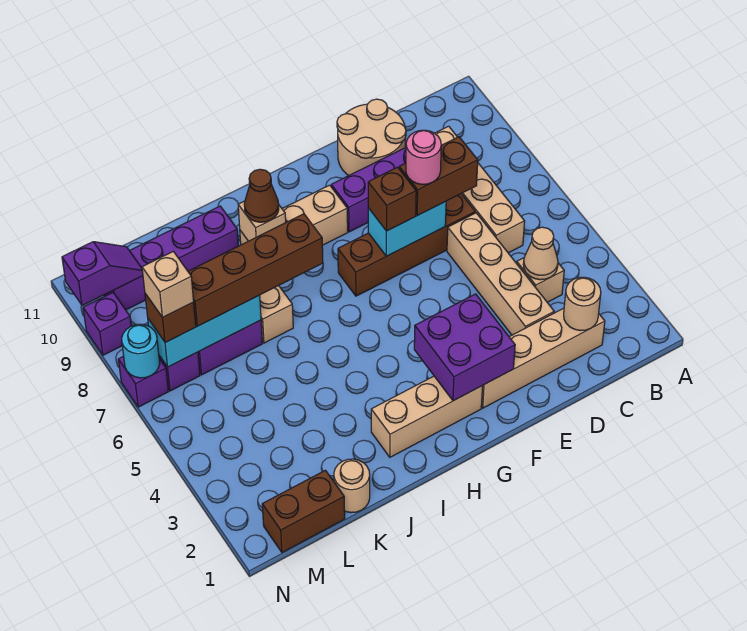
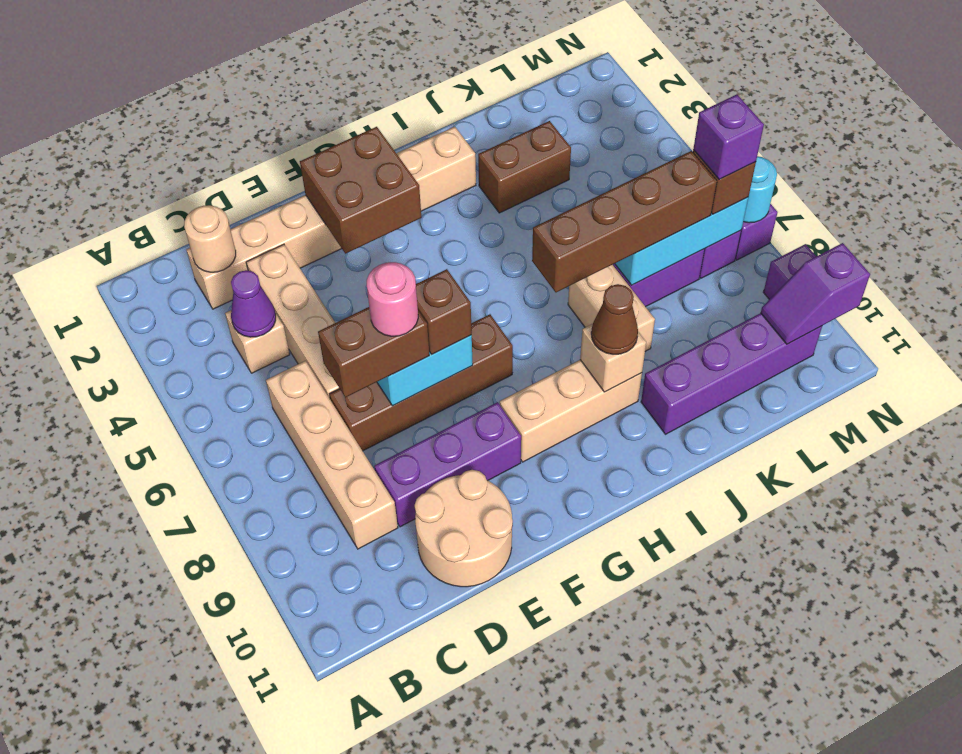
tan cone C4 level 2 -> purple cone C4 level 2
purple brick F2:G3 level 2 -> brown brick F2:G3 level 2
tan round brick K1 level 1 -> none
brown brick L1:M1 level 1 -> brown brick J3:K3 level 1
tan brick M7 level 4 -> purple brick M7 level 4

